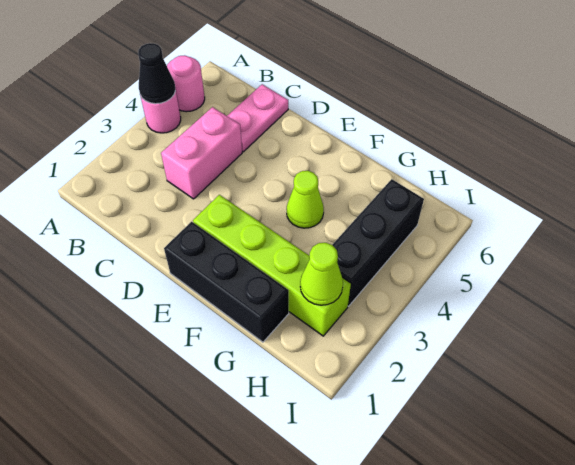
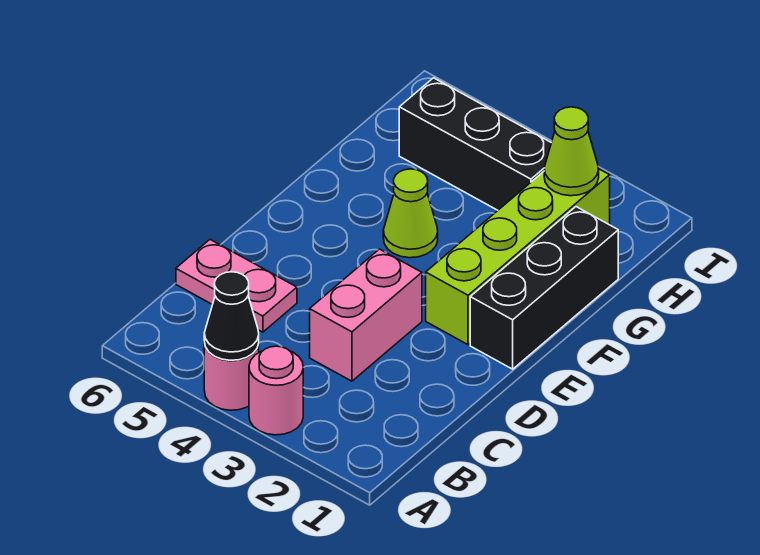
pink round brick A5 level 1 -> pink round brick A3 level 1
pink brick C3:C4 level 1 -> pink brick C3:D3 level 1

